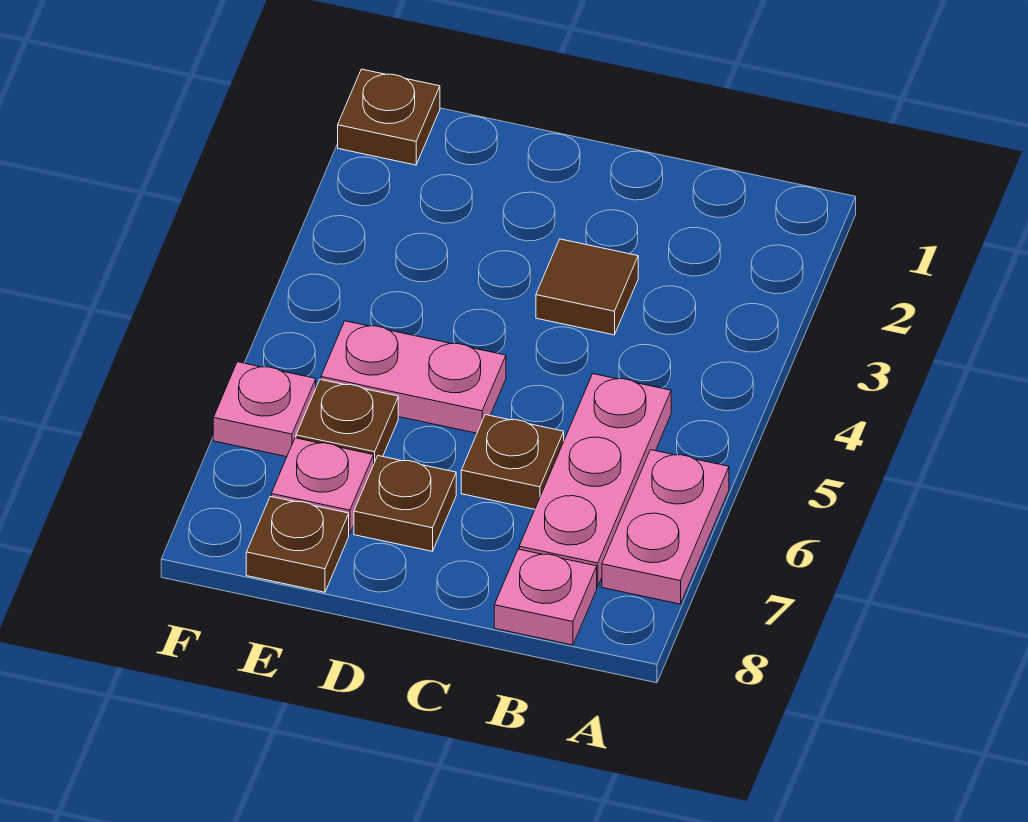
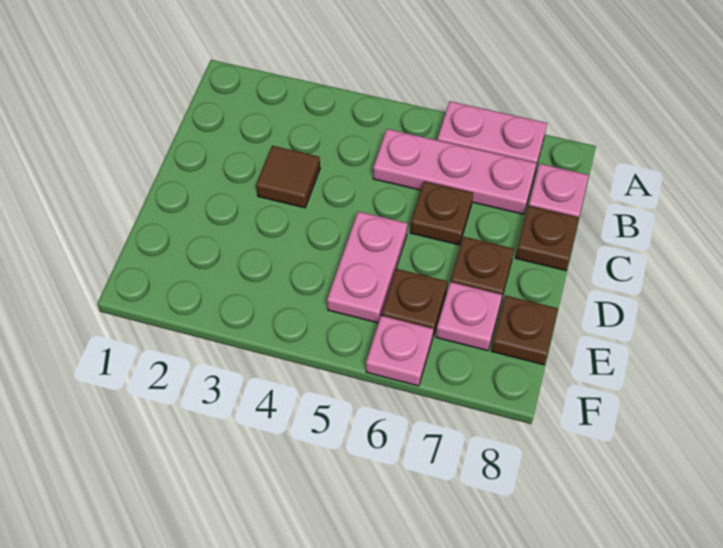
brown plate F1 level 1 -> brown plate C8 level 1

